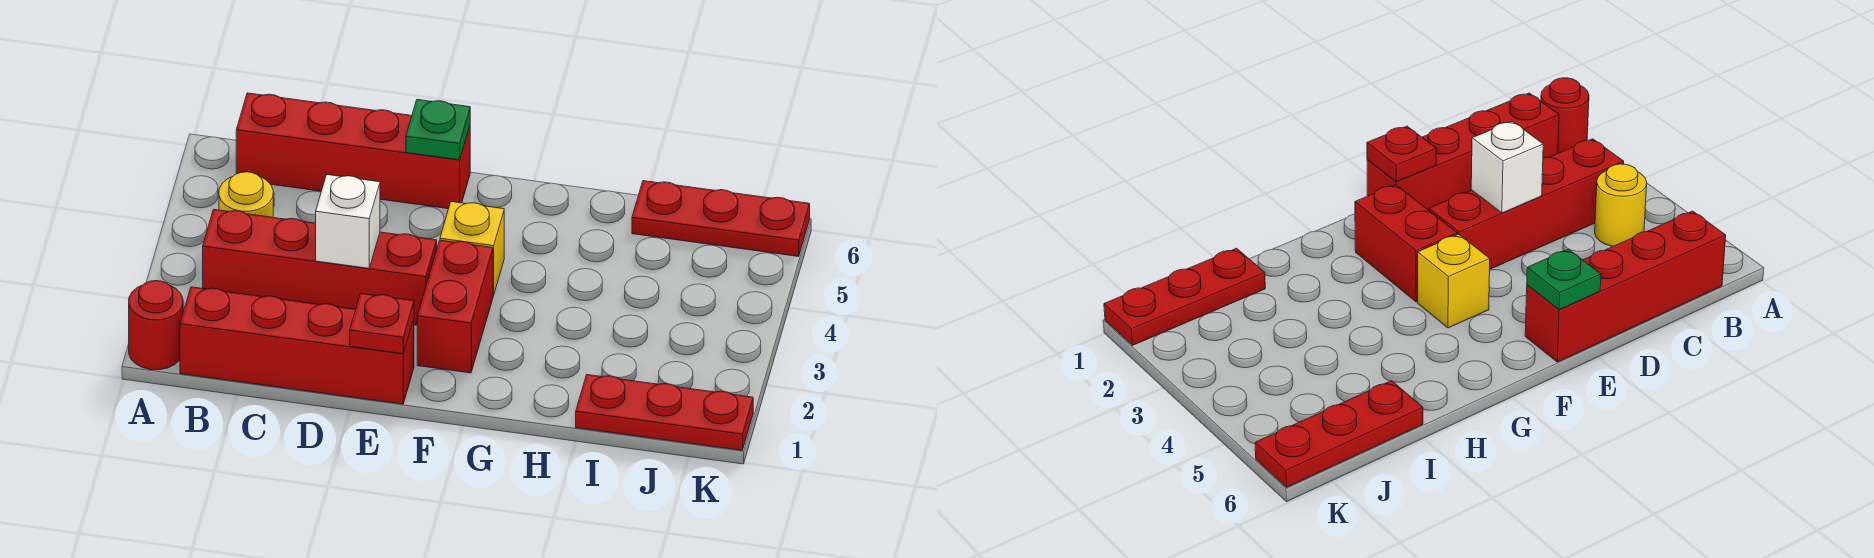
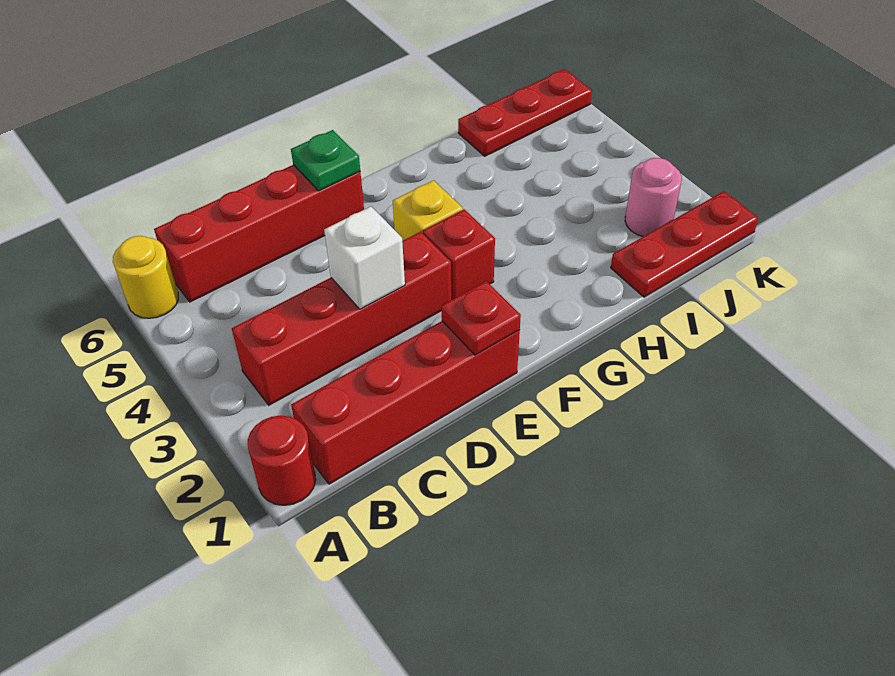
yellow round brick B4 level 1 -> yellow round brick A6 level 1
red brick F2:F3 level 1 -> red brick F3 level 1
none -> pink round brick J2 level 1

